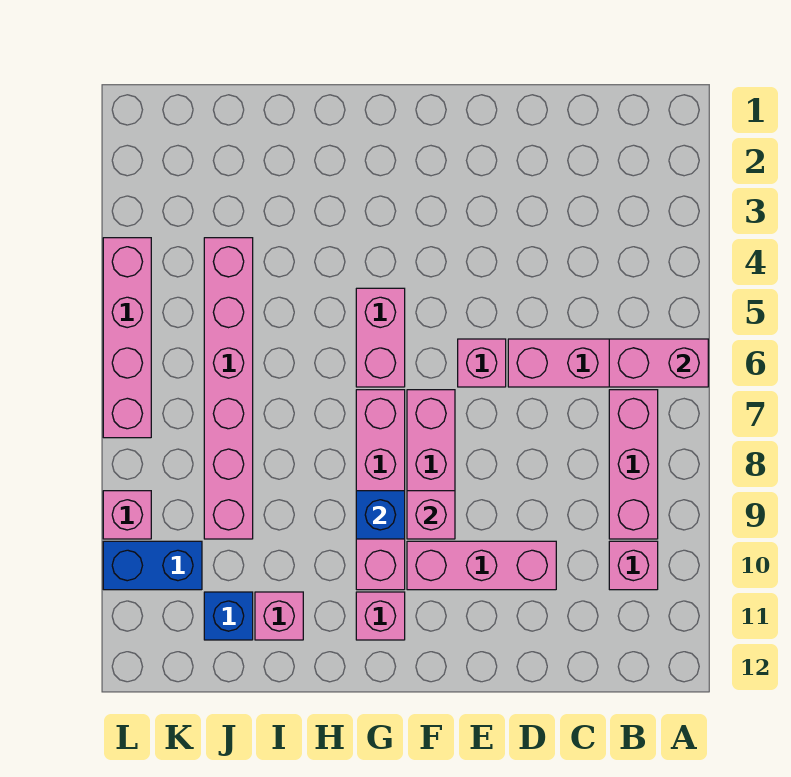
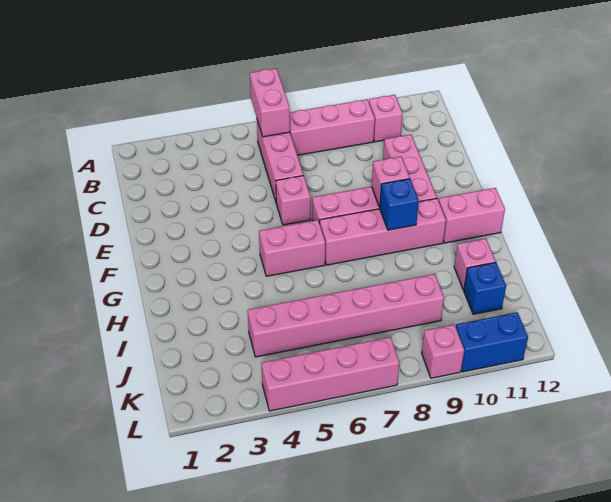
pink brick G11 level 1 -> pink brick G11:G12 level 1
blue brick K10:L10 level 1 -> blue brick L10:L11 level 1

